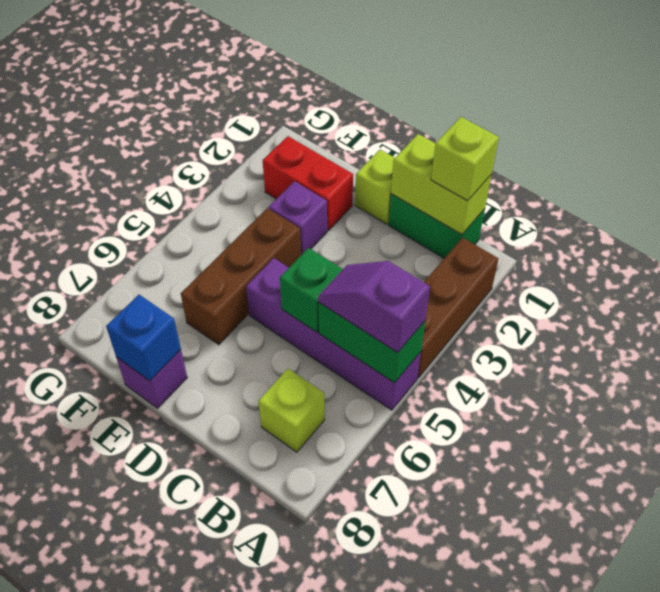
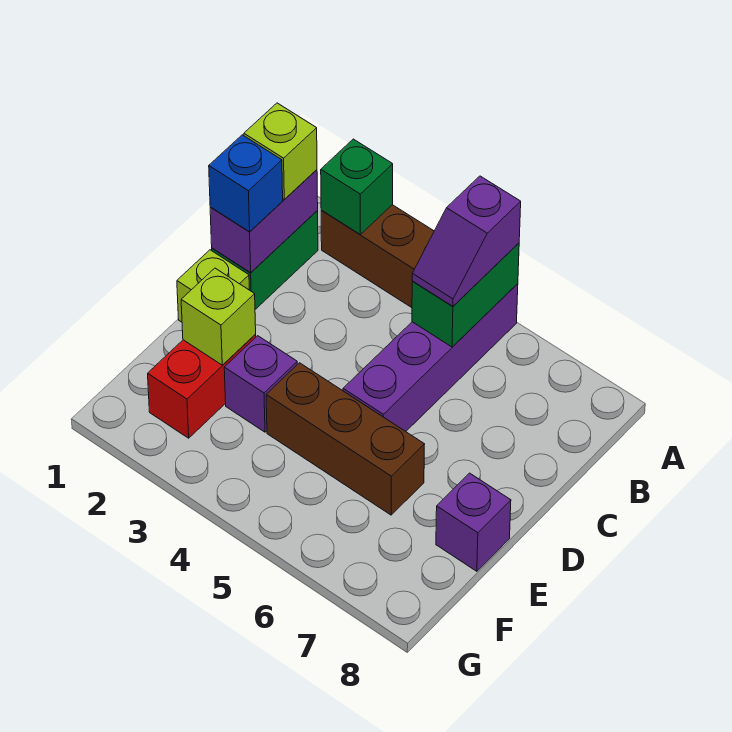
lime brick B1:C1 level 2 -> purple brick B1:C1 level 2
lime brick B7 level 1 -> lime brick E2 level 2
green brick C5 level 2 -> green brick A2 level 2
blue brick E8 level 2 -> blue brick C1 level 3

